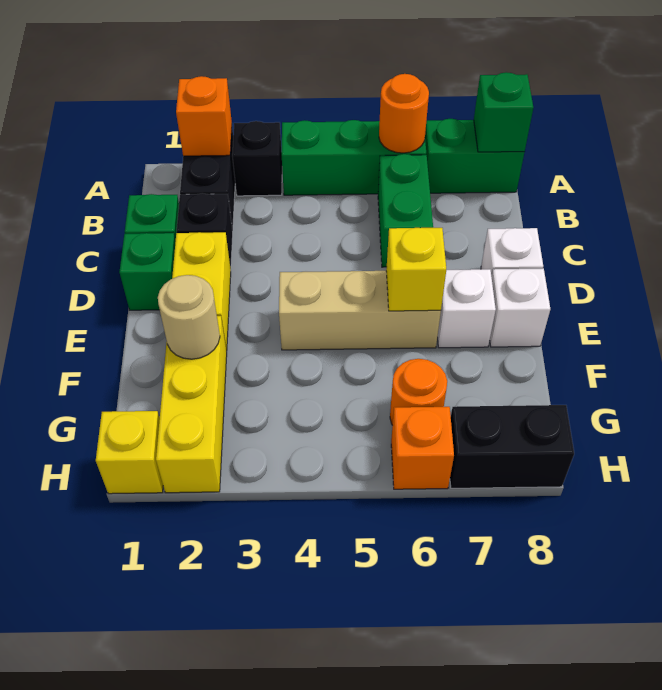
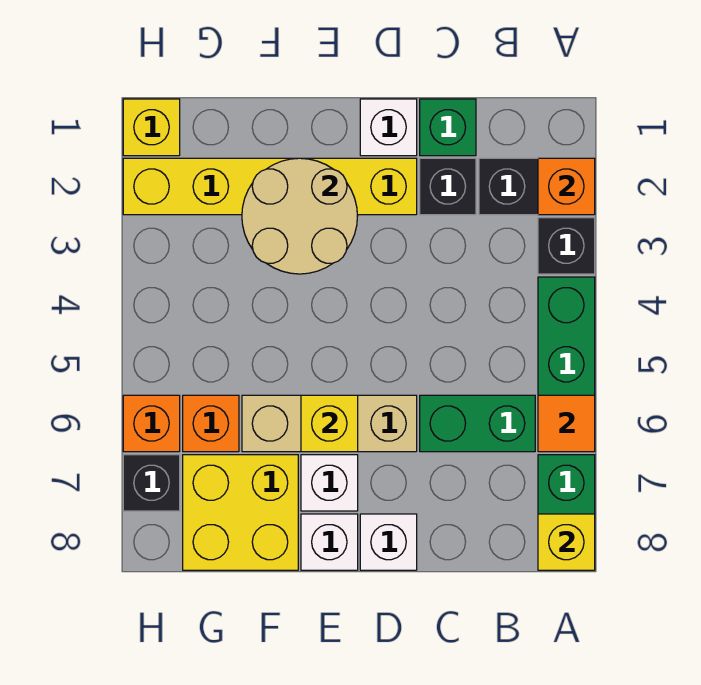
orange round brick A6 level 2 -> orange tile A6 level 2
green brick A8 level 2 -> yellow brick A8 level 2
green brick D1 level 1 -> white brick D1 level 1
tan brick E4:E6 level 1 -> tan brick D6:F6 level 1
tan round brick F2 level 2 -> tan round brick E2:F3 level 2
none -> yellow brick F7:G8 level 1
orange round brick G6 level 1 -> orange brick G6 level 1
black brick H7:H8 level 1 -> black brick H7 level 1

